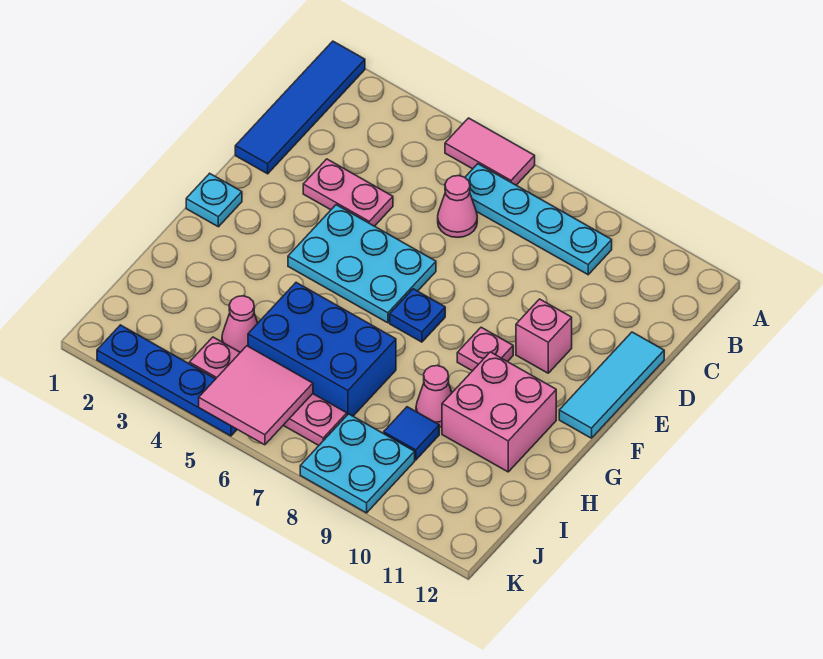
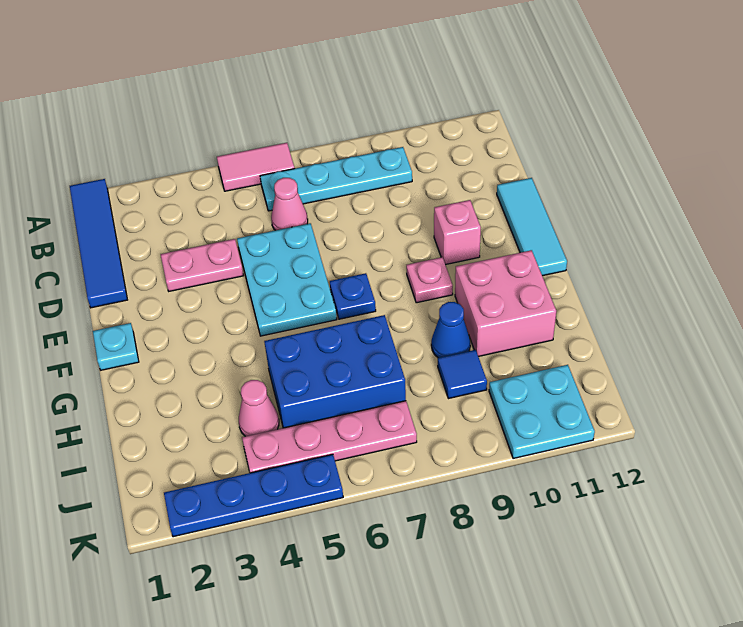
cyan plate E4:F6 level 1 -> cyan plate D5:F6 level 1
pink cone H9 level 1 -> blue cone H9 level 1
pink tile J5:K6 level 2 -> none
cyan plate J8:K9 level 1 -> cyan plate J10:K11 level 1

